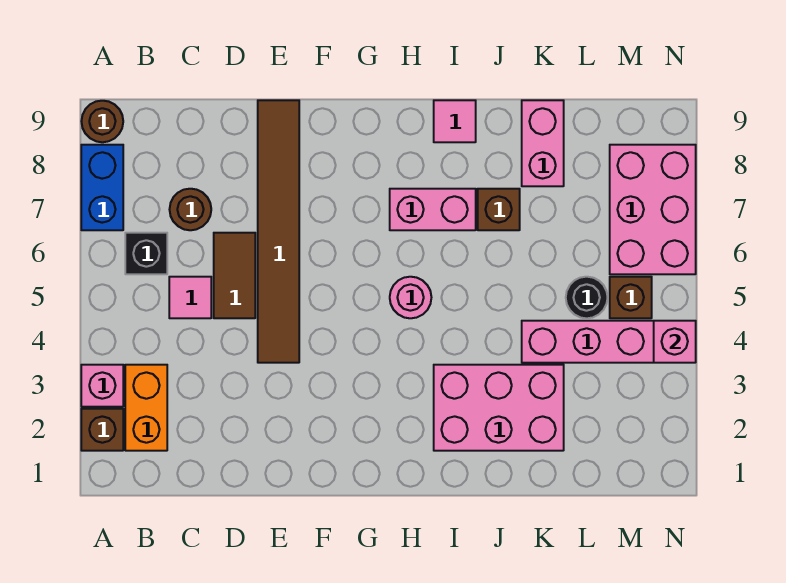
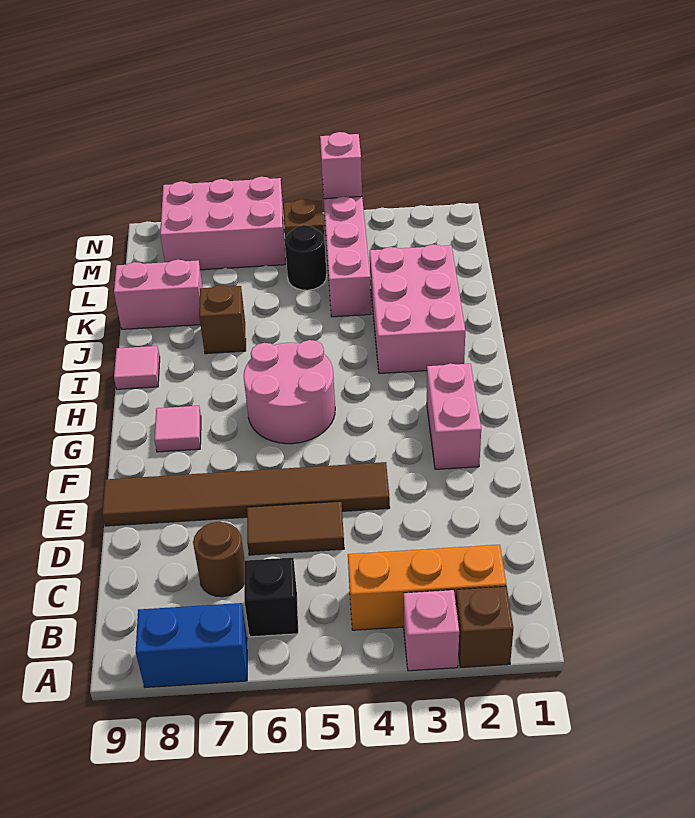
brown round brick A9 level 1 -> none
orange brick B2:B3 level 1 -> orange brick B2:B4 level 1
pink tile C5 level 1 -> pink tile G8 level 1
pink round brick H5 level 1 -> pink round brick G5:H6 level 1
pink brick H7:I7 level 1 -> pink brick F2:G2 level 1

